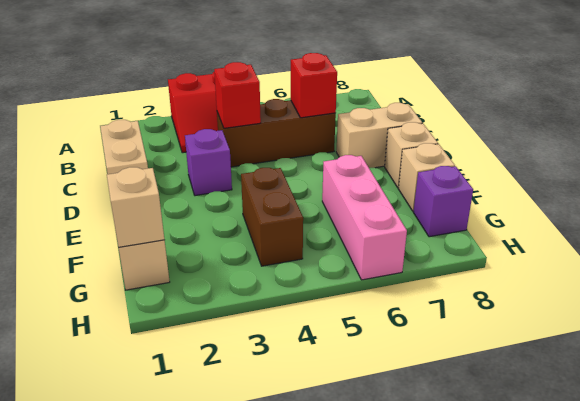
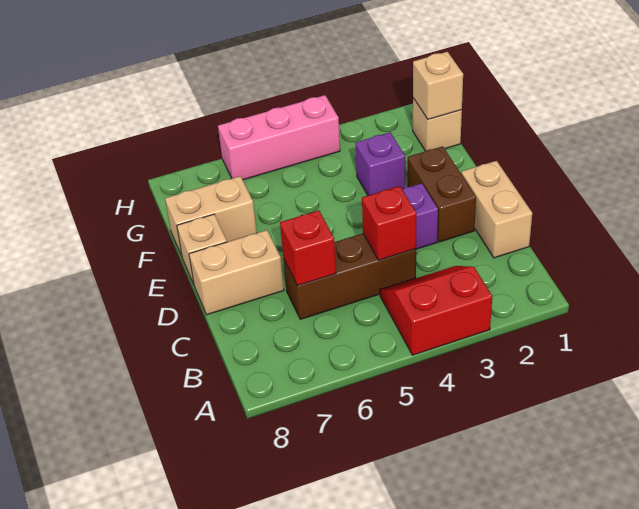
brown brick F4:G4 level 1 -> brown brick D2:E2 level 1
pink brick F6:H6 level 1 -> pink brick H4:H6 level 1
tan brick F8 level 1 -> tan brick F7:F8 level 1
purple brick G8 level 1 -> purple brick F3 level 1

